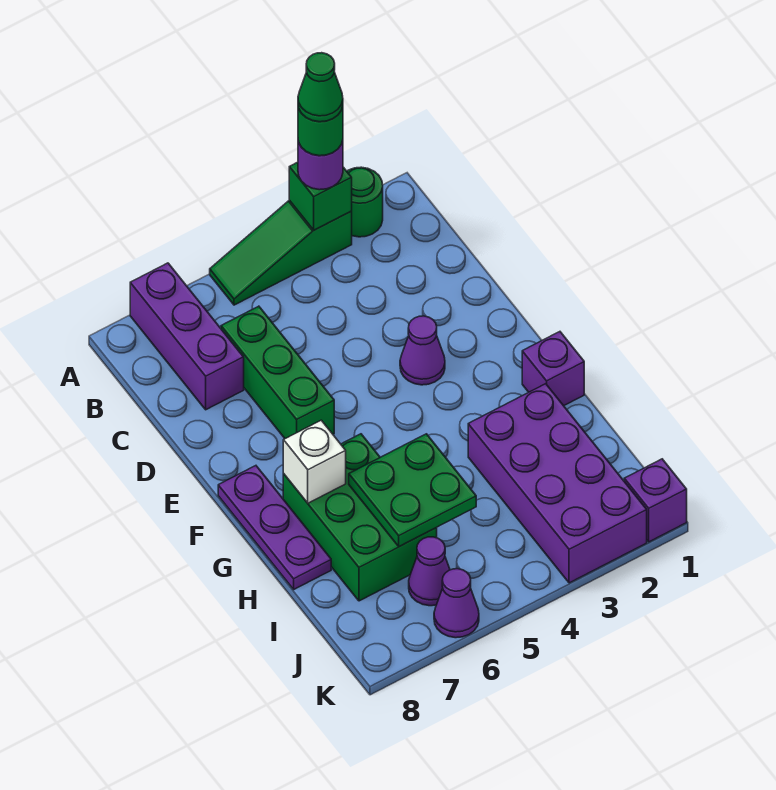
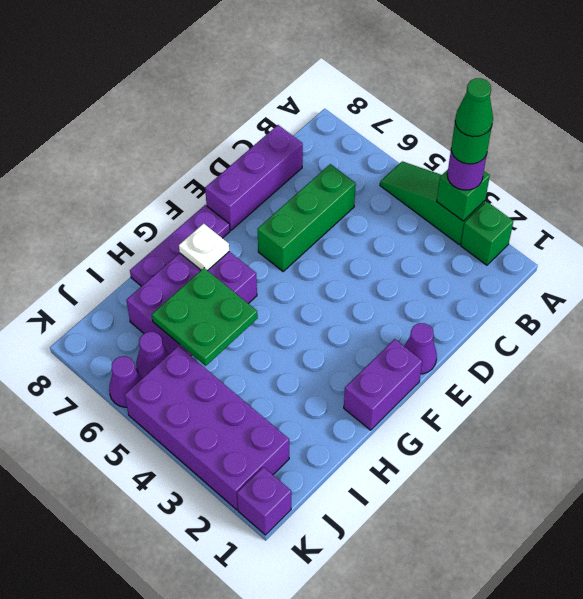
green round brick A2 level 1 -> green brick A2 level 1
purple brick A7:C7 level 1 -> purple brick C8:E8 level 1
purple cone E3 level 1 -> purple cone E1 level 1
purple brick G1 level 1 -> purple brick F1:G1 level 1
green brick G6:I7 level 1 -> purple brick G6:I7 level 1
white brick G7 level 2 -> white plate G7 level 2
purple brick H2:K3 level 1 -> purple brick J2:K5 level 1

